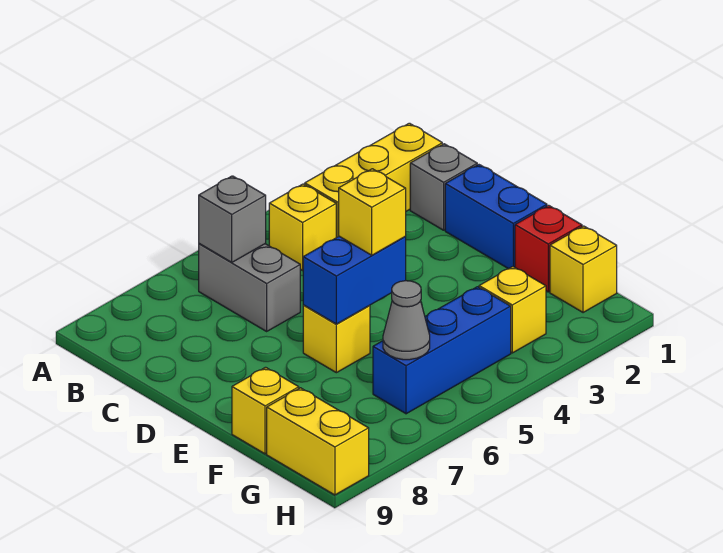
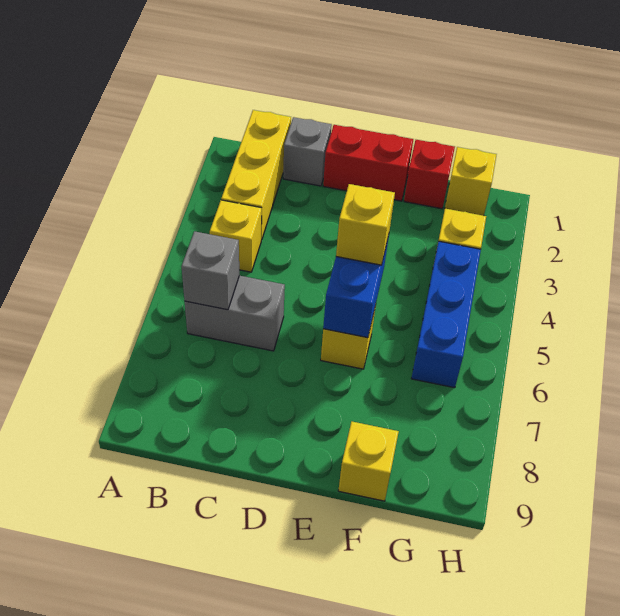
blue brick D1:E1 level 1 -> red brick D1:E1 level 1
grey cone G6 level 2 -> none
yellow brick G9:H9 level 1 -> none

